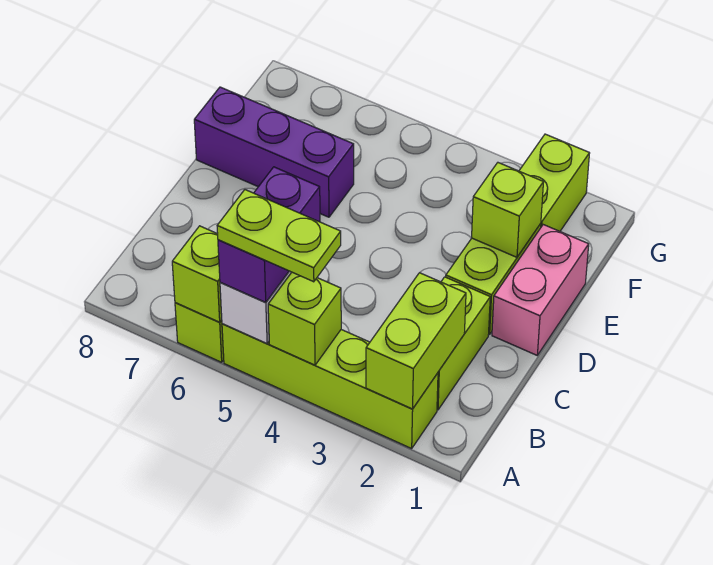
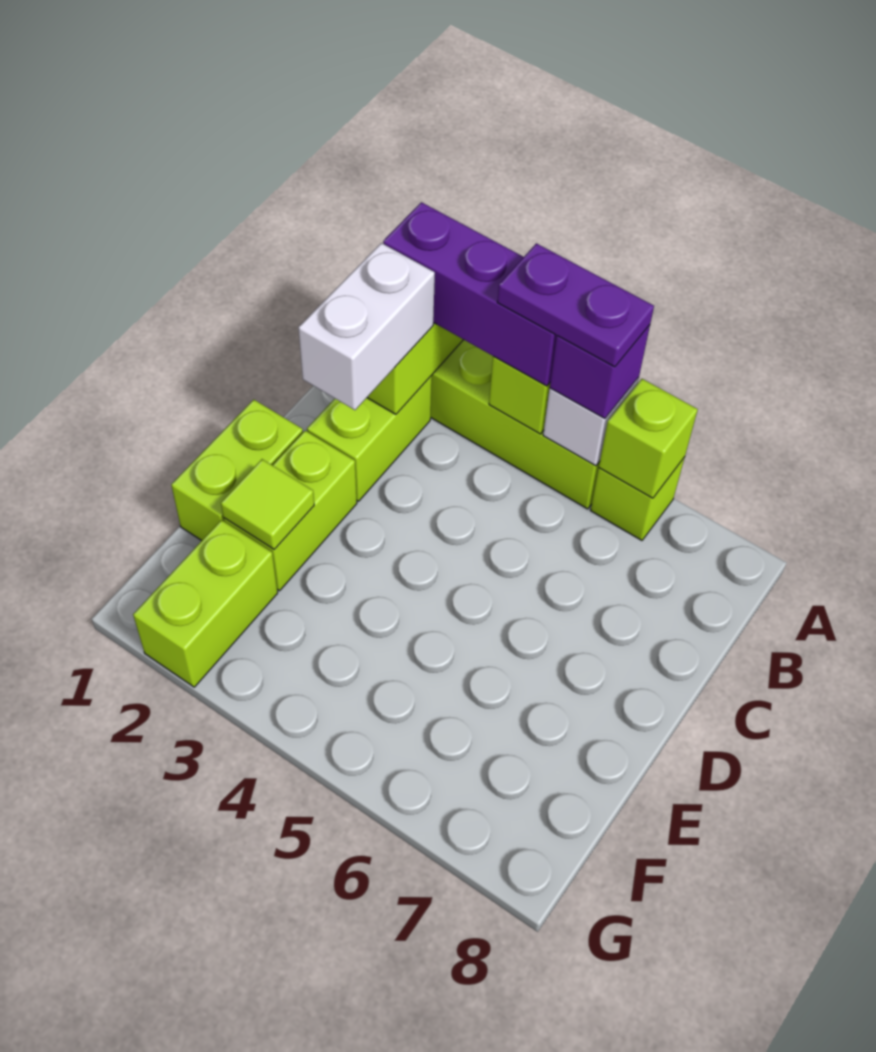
lime plate A4:A5 level 4 -> purple plate A4:A5 level 4
purple brick A5:B5 level 3 -> purple brick A5 level 3
none -> white brick B2:C2 level 3
pink brick D1:E1 level 1 -> lime brick D1:E1 level 1
lime brick E2 level 2 -> lime tile E2 level 2
purple brick E6:E8 level 1 -> purple brick A2:A4 level 3

